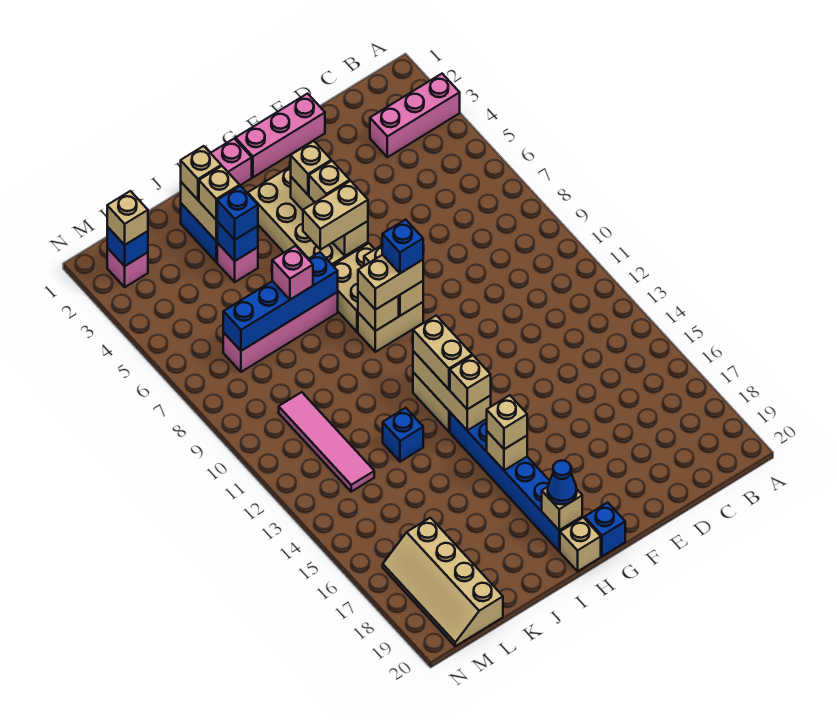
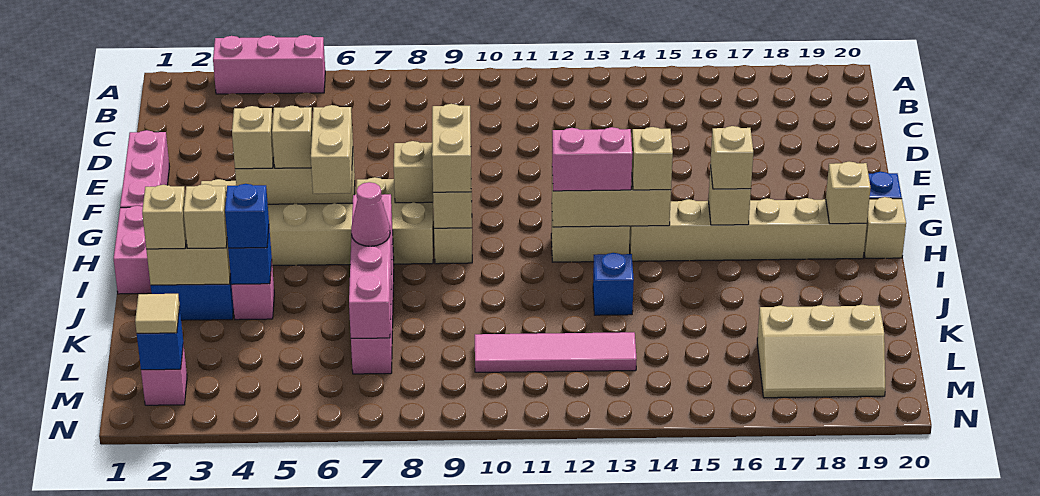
pink brick A3:C3 level 1 -> pink brick A3:A5 level 1
blue brick G9 level 4 -> none
tan brick H12:H13 level 3 -> pink brick H12:H13 level 3
blue brick H14:H19 level 1 -> tan brick H14:H19 level 1
blue cone H19 level 3 -> none
blue brick I7:L7 level 2 -> pink brick I7:L7 level 2
pink brick J7 level 3 -> pink cone J7 level 3
tan slope L17:M20 level 1 top L -> tan slope L17:M19 level 1 top L
tan brick M2 level 3 -> tan tile M2 level 3

